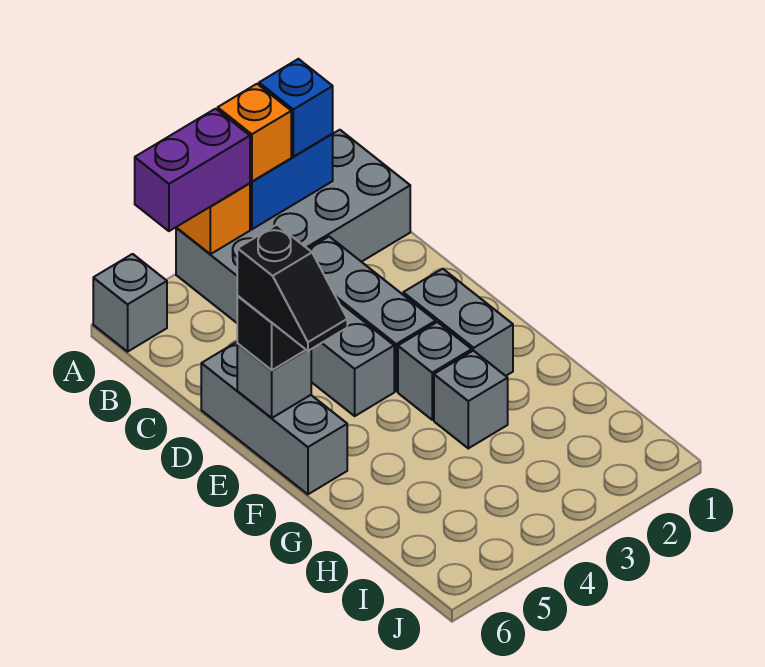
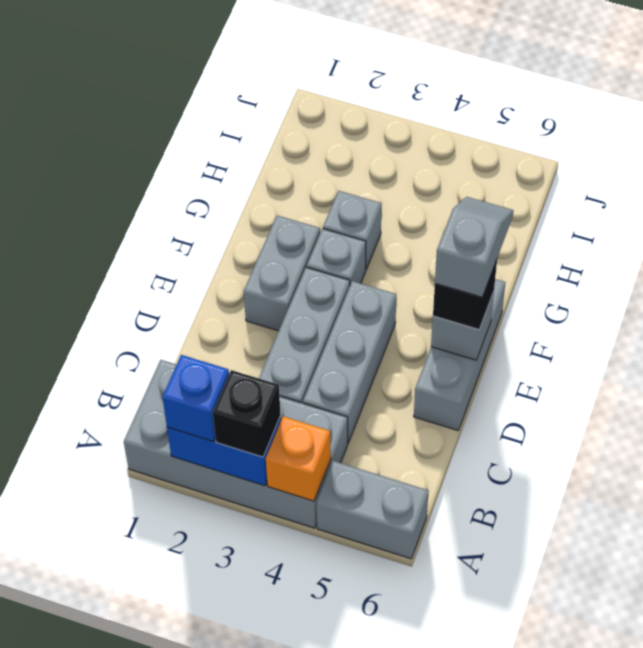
orange brick A3 level 3 -> black brick A3 level 3
purple brick A4:A5 level 3 -> none
grey brick A6 level 1 -> grey brick A5:A6 level 1
black slope E6:F6 level 4 top E -> grey slope E6:F6 level 4 top E

